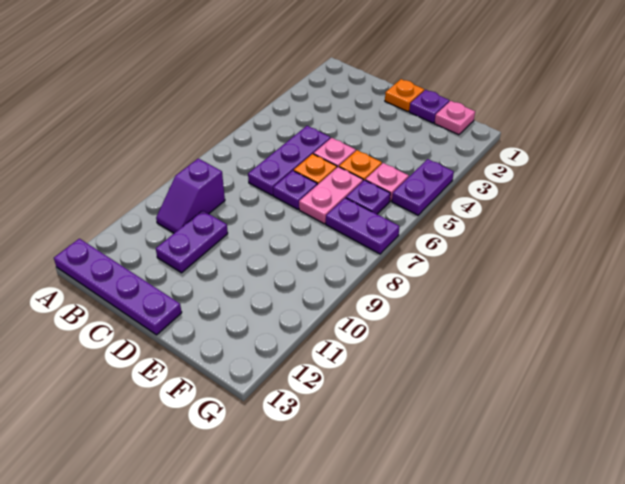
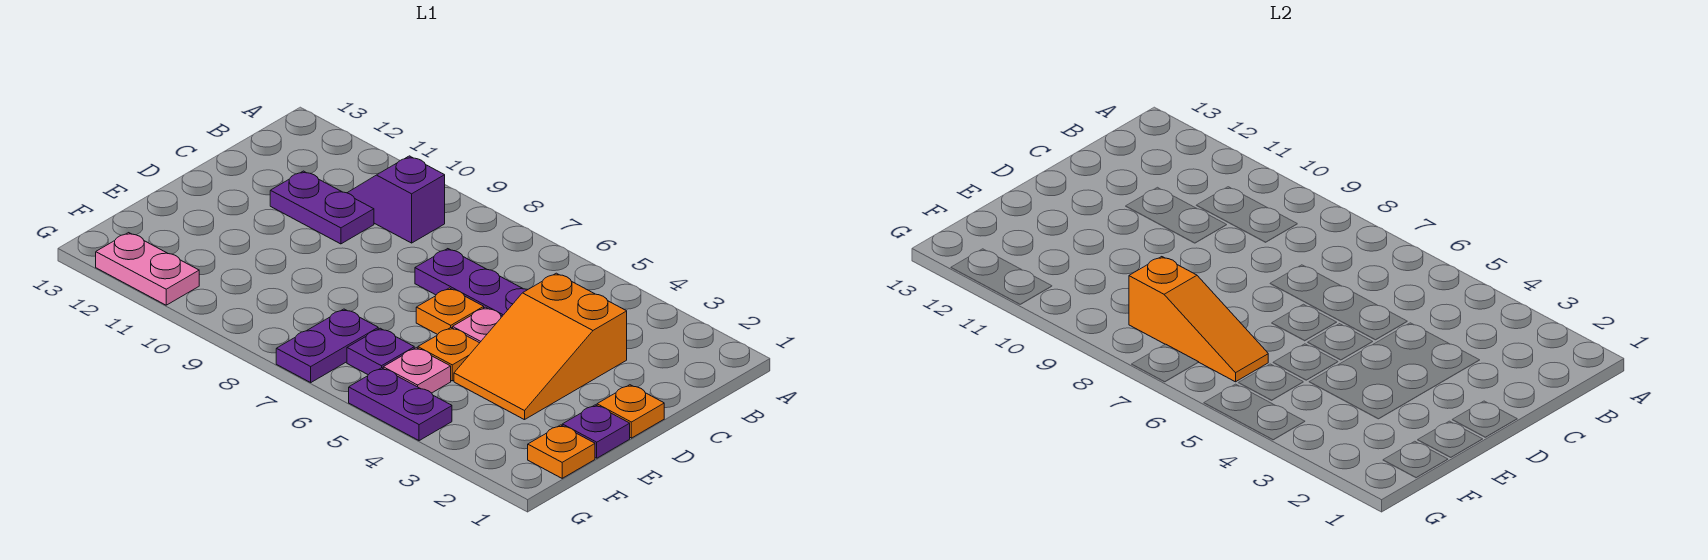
purple plate A13:D13 level 1 -> none
none -> orange slope C3:E4 level 1 top C
purple plate D7 level 1 -> none
pink plate E6:E7 level 1 -> pink plate G11:G12 level 1
pink plate F1 level 1 -> orange plate F1 level 1
none -> orange slope F6:F8 level 2 top 8

